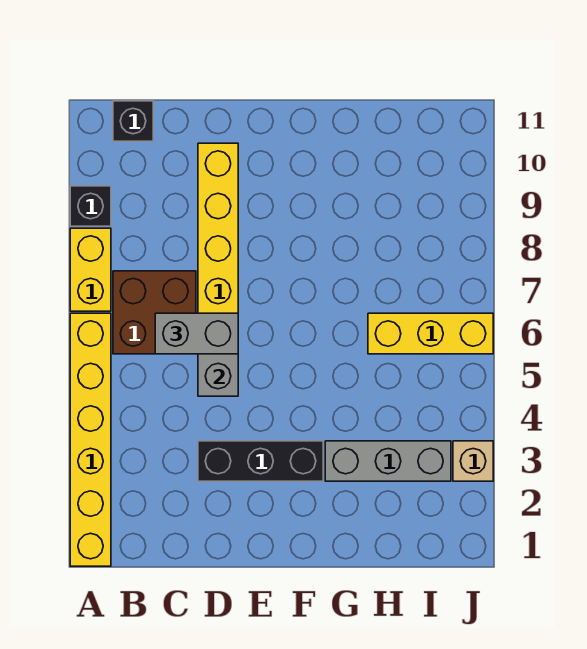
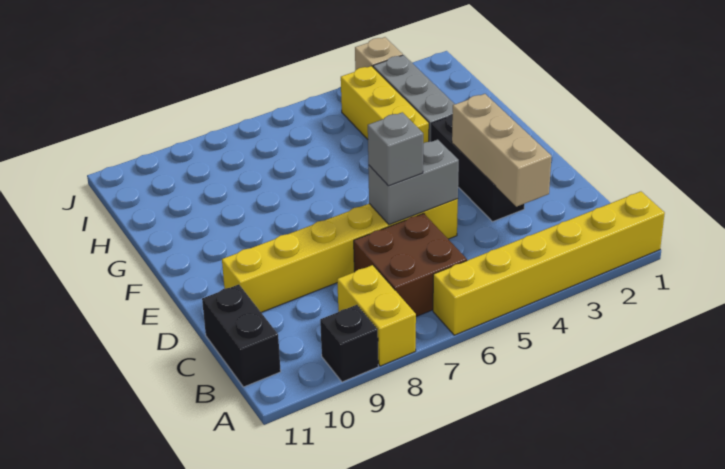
yellow brick A7:A8 level 1 -> yellow brick A8:B8 level 1
black brick B11 level 1 -> black brick B11:C11 level 1
none -> tan brick C3:E3 level 2
grey brick C6:D6 level 3 -> grey brick D6 level 3
yellow brick H6:J6 level 1 -> yellow brick G4:I4 level 1

